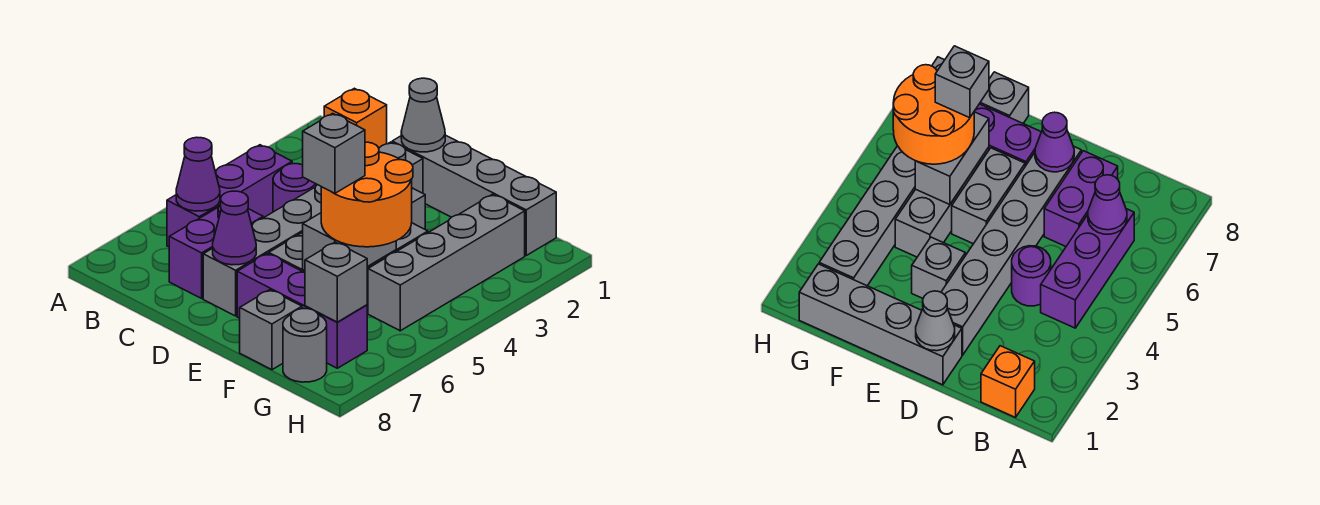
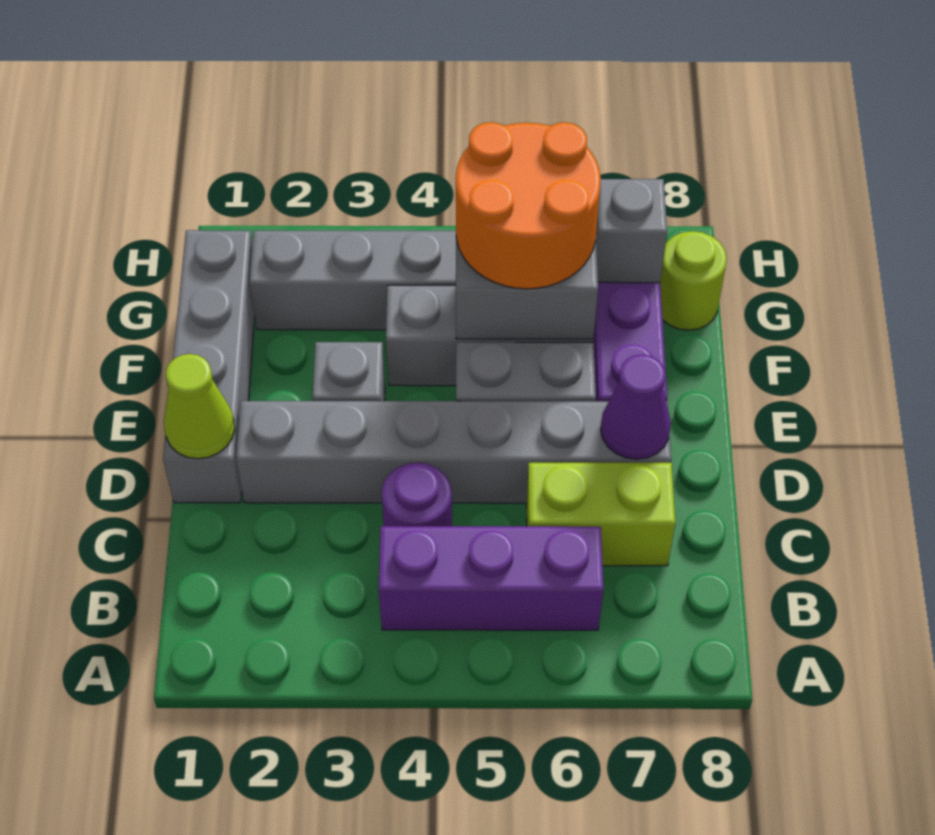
orange brick B1 level 1 -> none
purple cone B6 level 2 -> none
purple brick C6:C7 level 1 -> lime brick C6:C7 level 1
grey cone D1 level 2 -> lime cone D1 level 2
grey brick F6 level 4 -> none
grey brick F8 level 1 -> none
grey round brick G8 level 1 -> lime round brick G8 level 1

